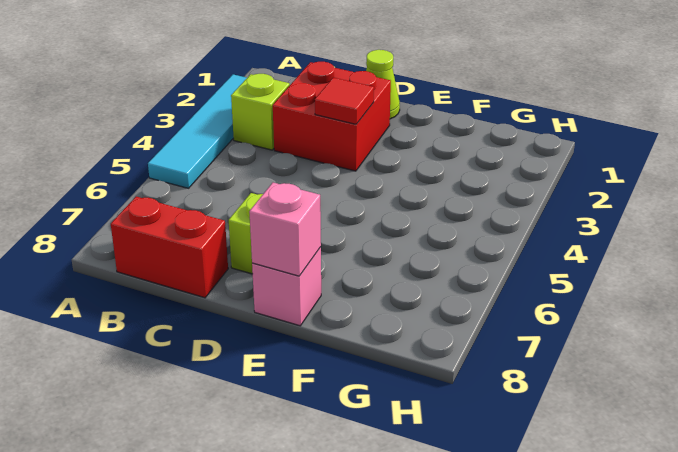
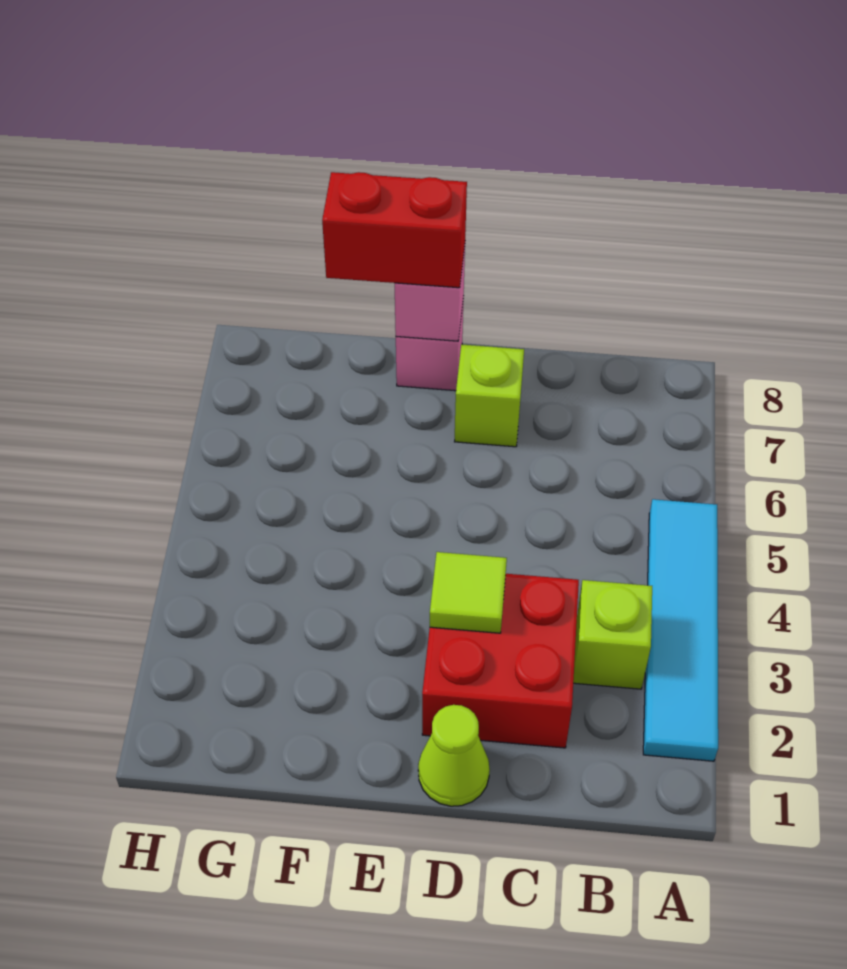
red brick B8:C8 level 1 -> red brick E8:F8 level 3
red tile D3 level 2 -> lime tile D3 level 2

